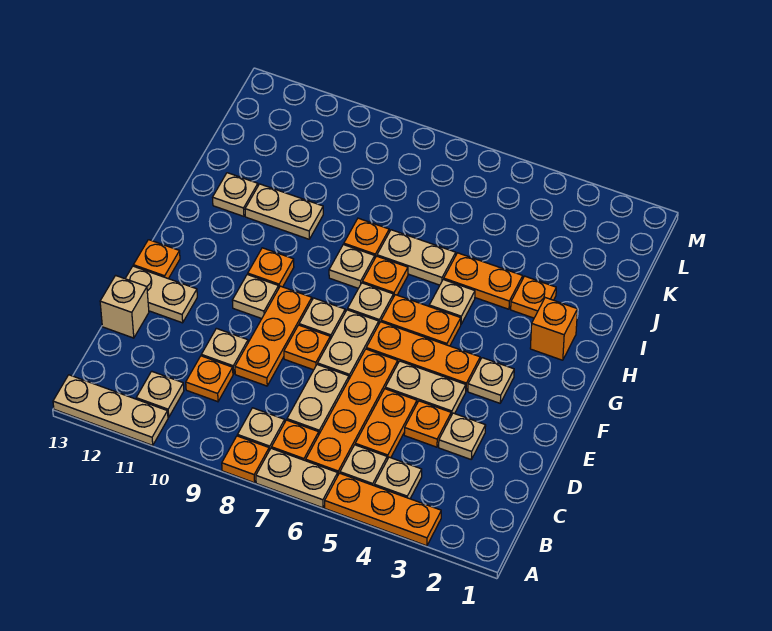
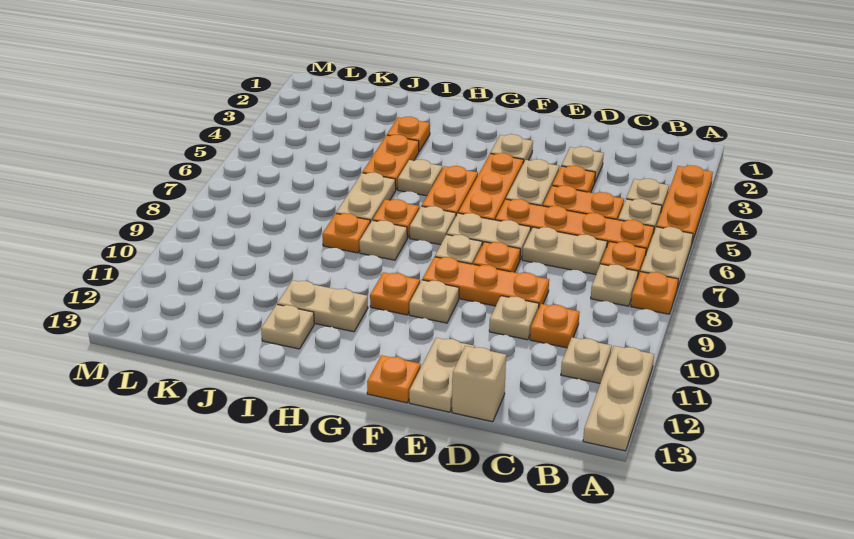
orange brick H2 level 1 -> none
tan plate I10:I11 level 1 -> tan plate H11:I11 level 1

